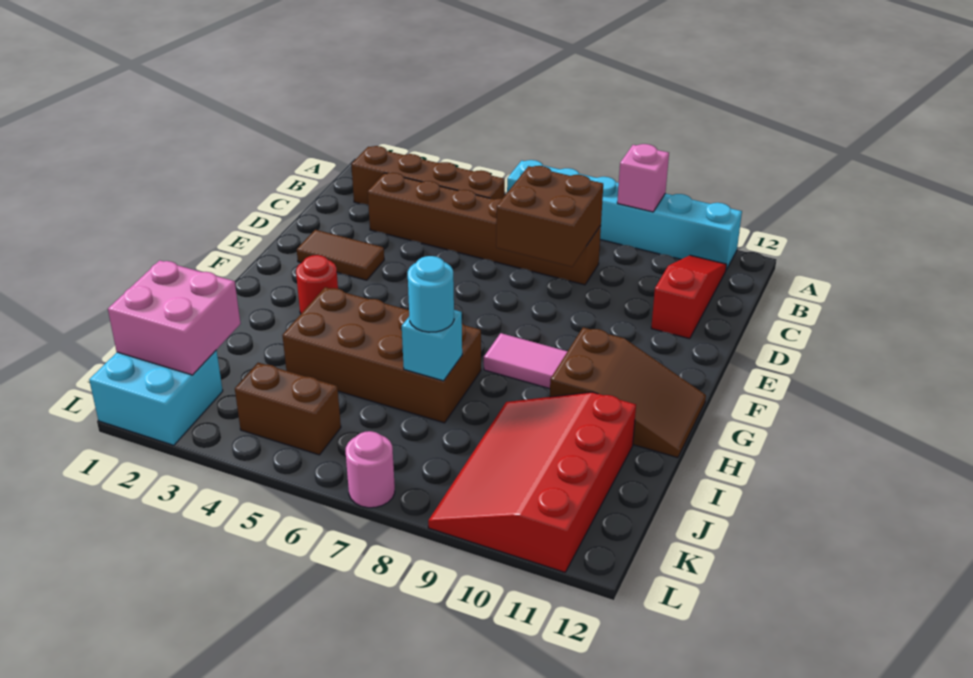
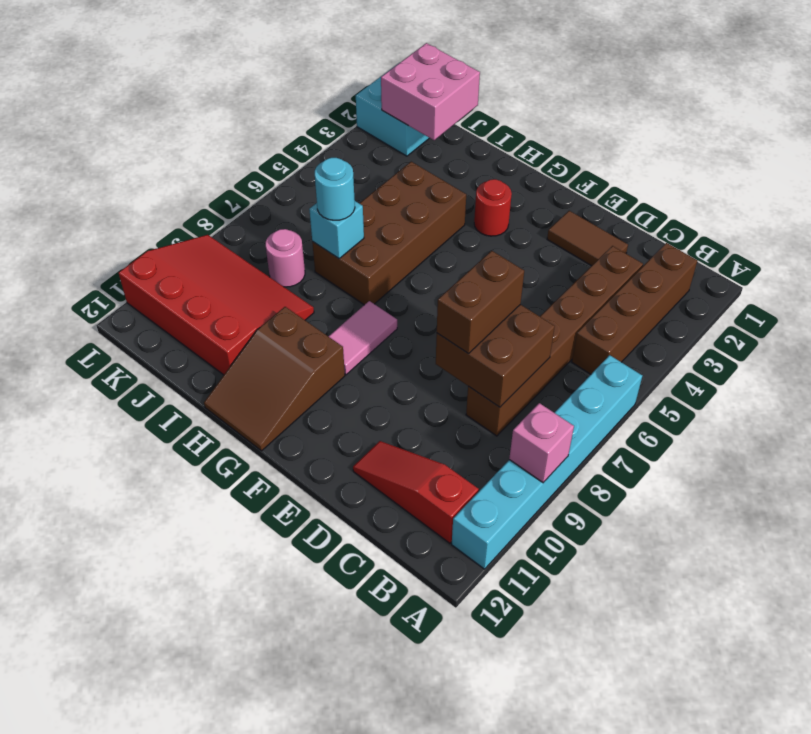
red slope B11:D11 level 1 top D -> red slope B11:D11 level 1 top B
brown tile E2:E3 level 1 -> brown tile D2:E2 level 1
brown brick K4:K5 level 1 -> brown brick D7:D8 level 3
pink round brick L7 level 1 -> pink round brick J8 level 1

